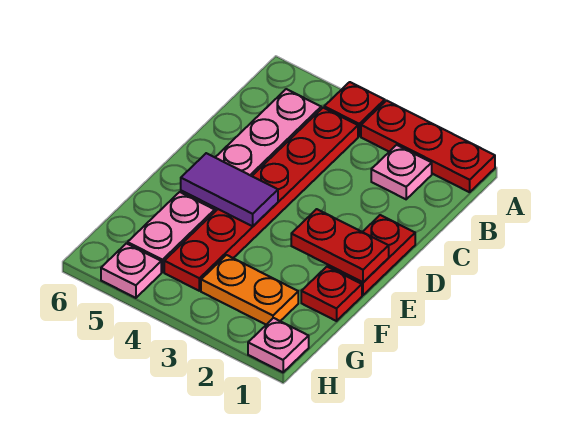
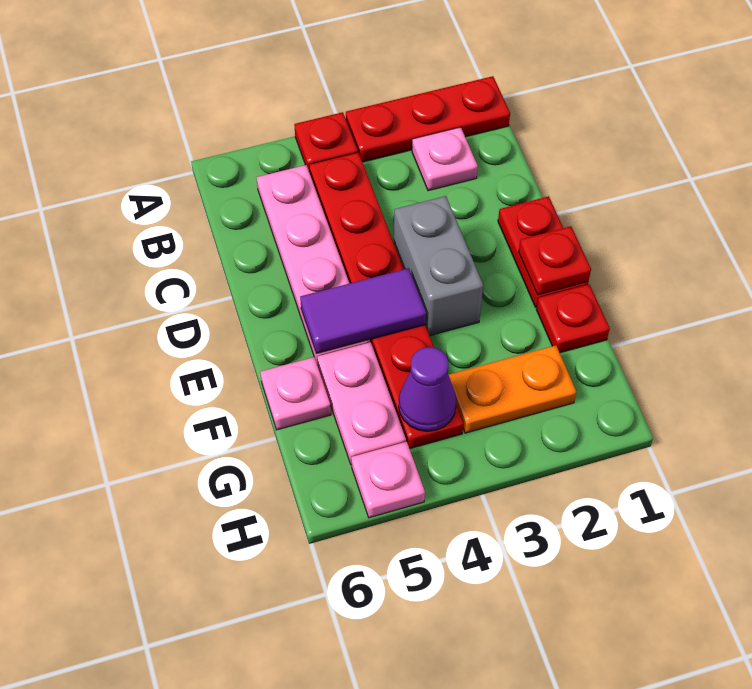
none -> grey brick D3:E3 level 1
red plate E1:E2 level 2 -> red plate E1 level 2
none -> purple cone G4 level 2
pink plate H1 level 1 -> pink plate F6 level 1

